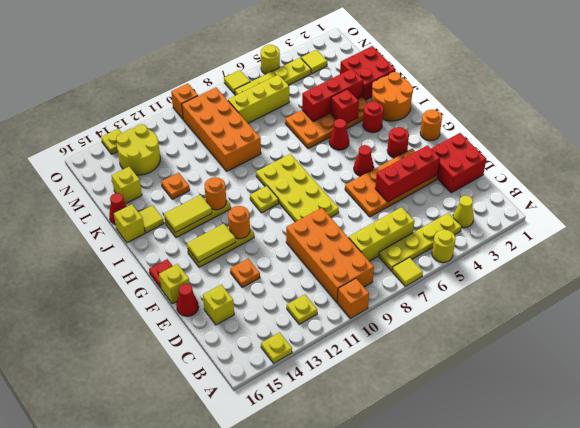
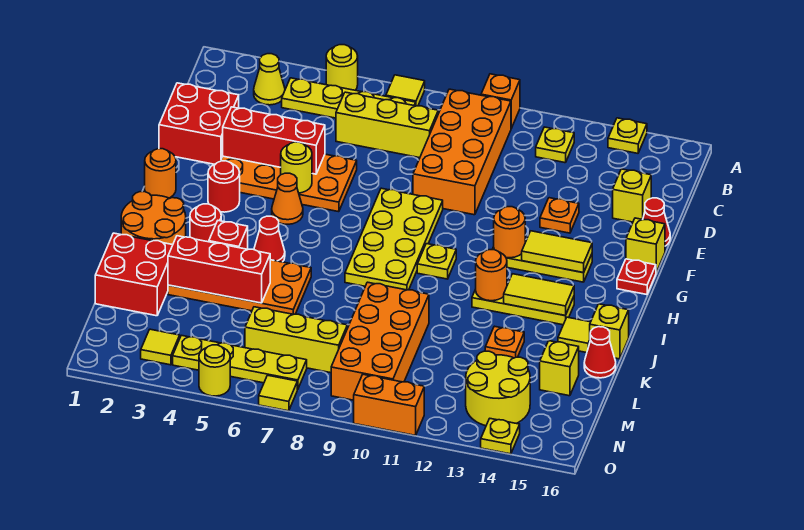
none -> yellow round brick F5 level 2
red cone G5 level 1 -> orange cone G5 level 1
orange brick O10 level 1 -> orange brick O10:O11 level 1

